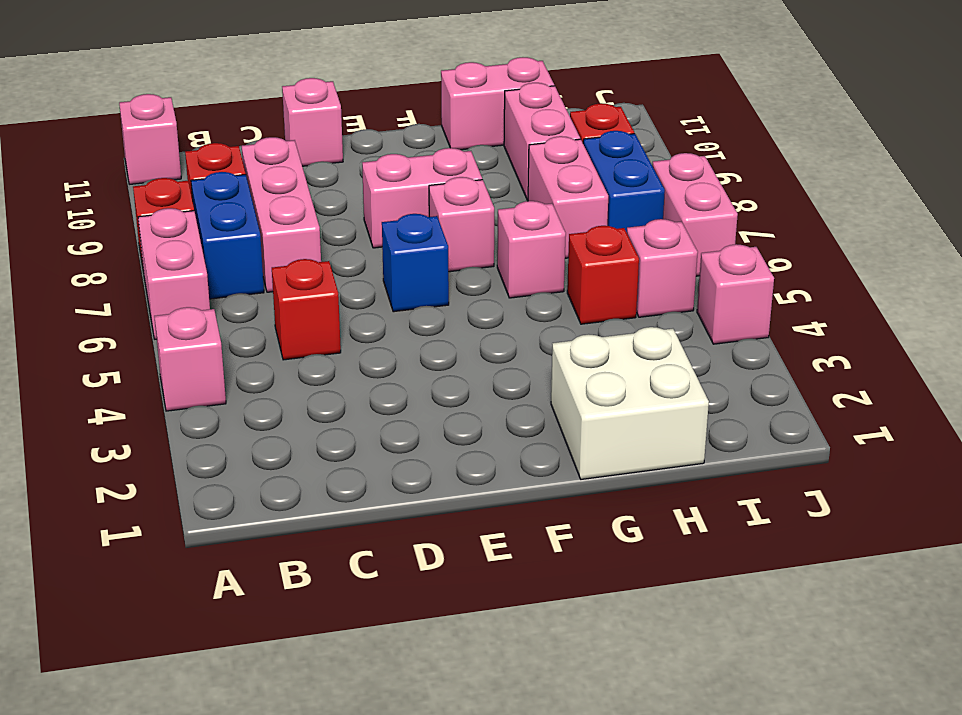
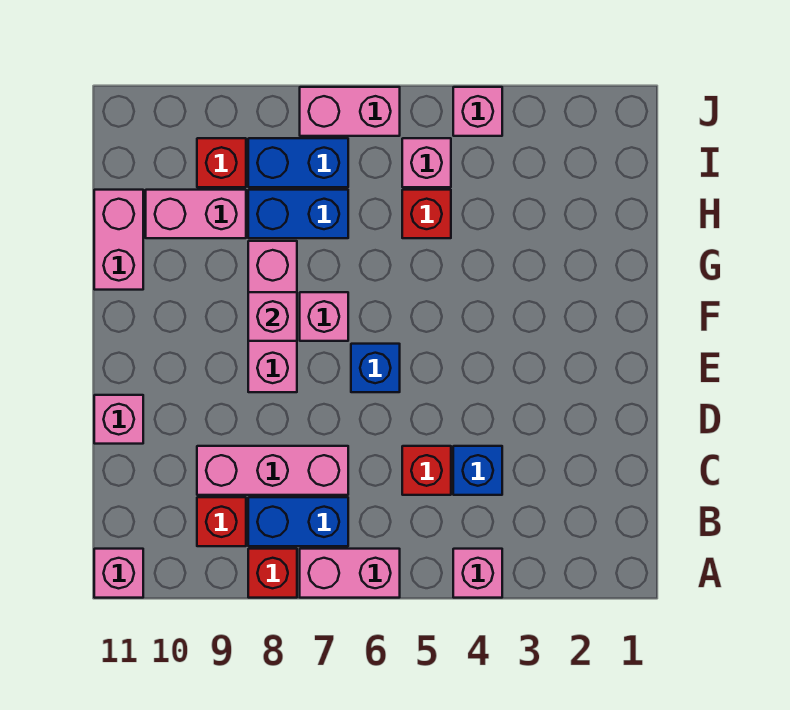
none -> blue brick C4 level 1
pink brick E8:F8 level 1 -> pink brick E8:G8 level 1
white brick G1:H2 level 1 -> none
pink brick G6 level 1 -> pink brick F8 level 2
pink brick H7:H8 level 1 -> blue brick H7:H8 level 1

